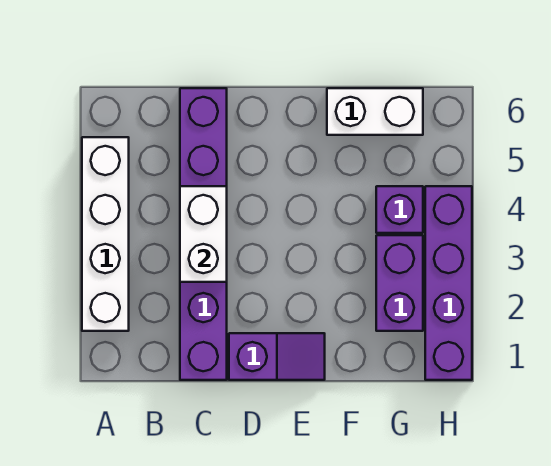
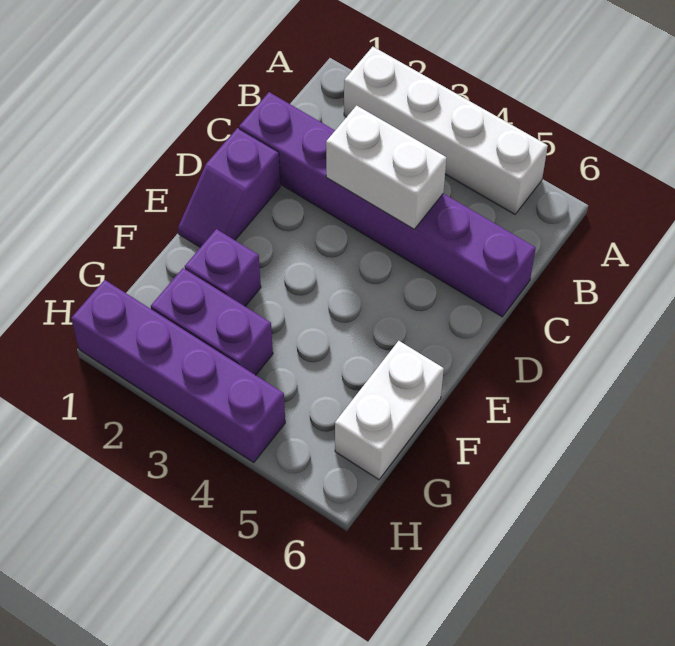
purple brick G4 level 1 -> purple brick F2 level 1

